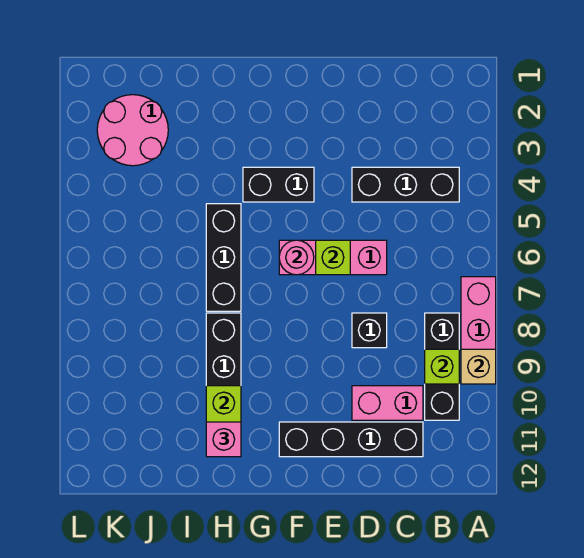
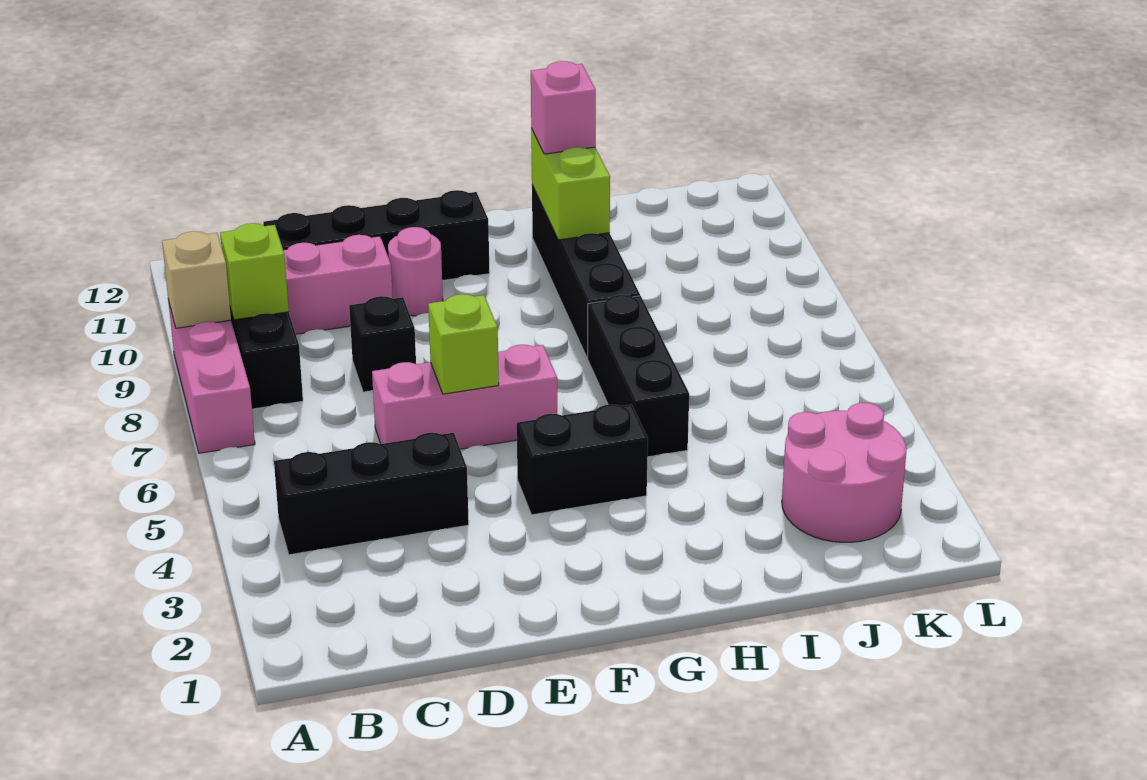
pink round brick F6 level 2 -> pink round brick E10 level 1

